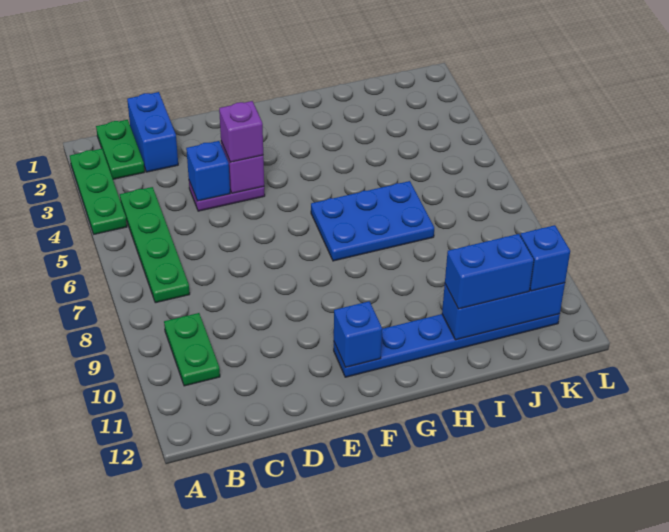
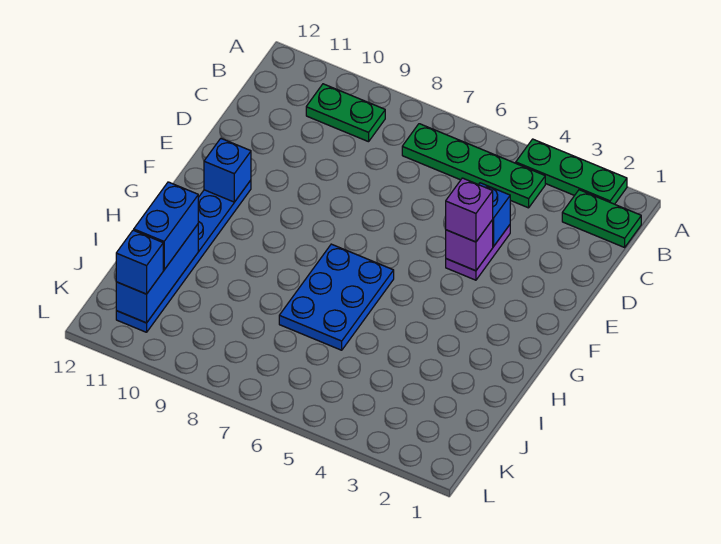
blue brick C1:C2 level 1 -> none

